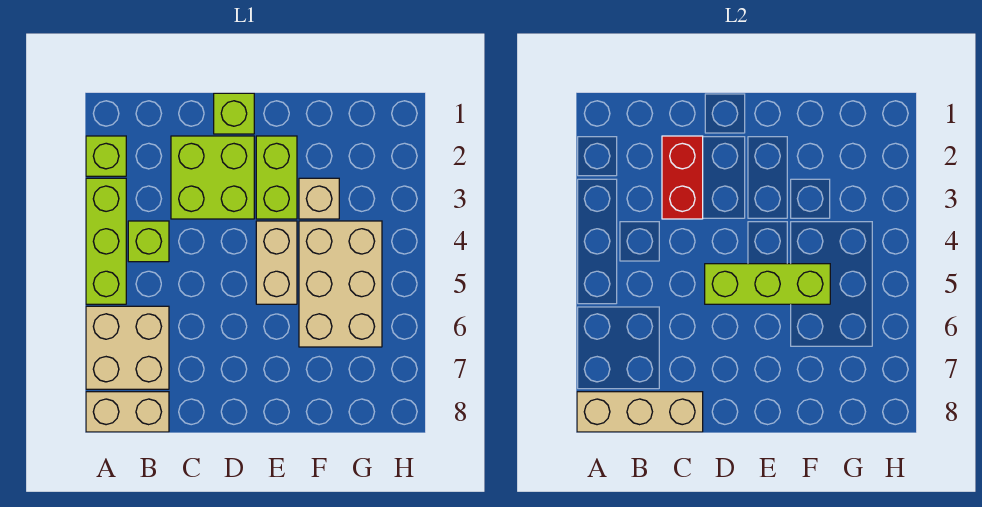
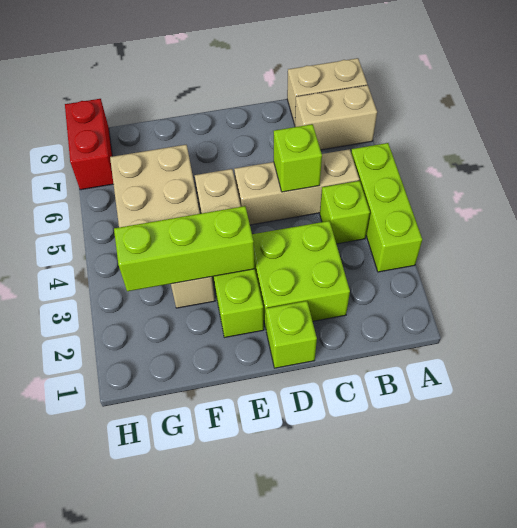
lime brick A2 level 1 -> lime brick C5 level 2
tan brick A6:B7 level 1 -> tan brick A7:B7 level 1
tan brick A8:C8 level 2 -> tan brick B5:D5 level 1
red brick C2:C3 level 2 -> red brick H7:H8 level 1
lime brick D5:F5 level 2 -> lime brick E3:G3 level 2

